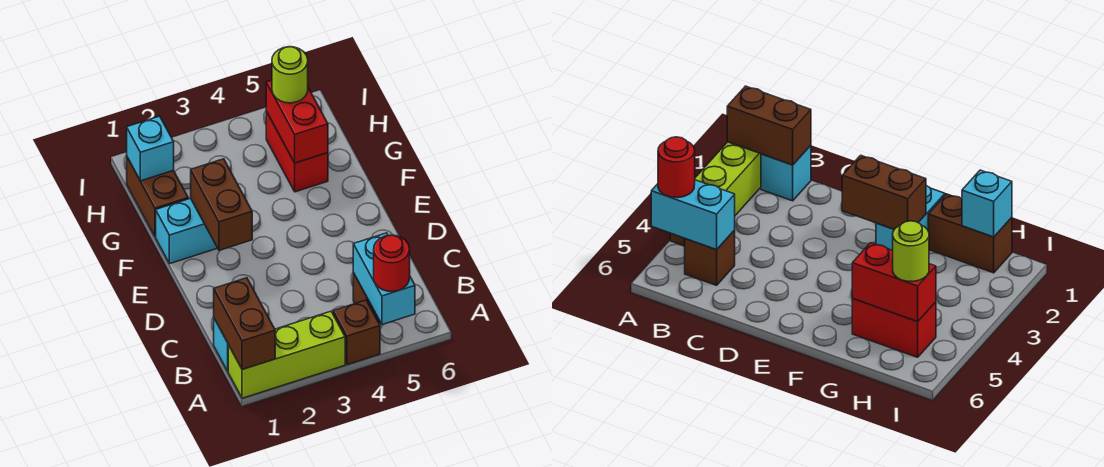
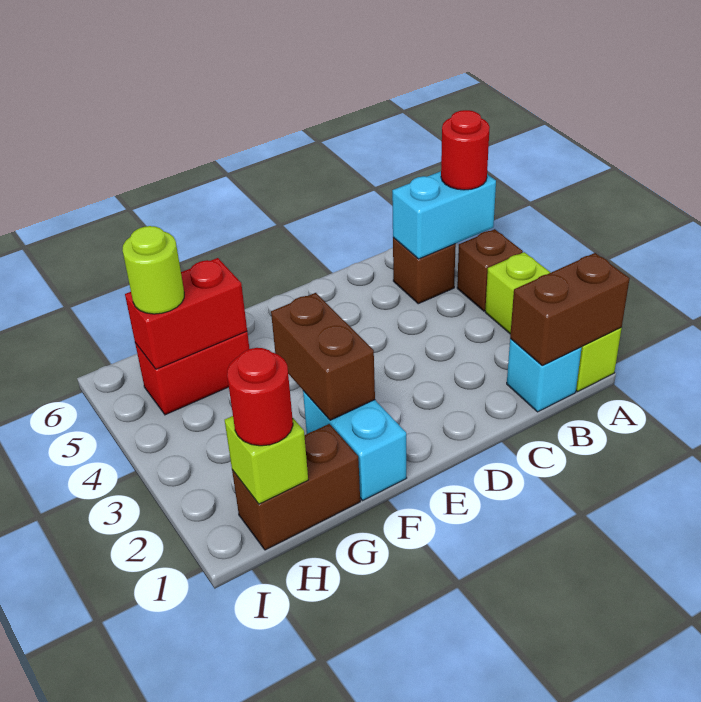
brown brick E2:F2 level 2 -> brown brick F2:F3 level 2
cyan brick H1 level 2 -> lime brick H1 level 2
none -> red round brick H1 level 3

